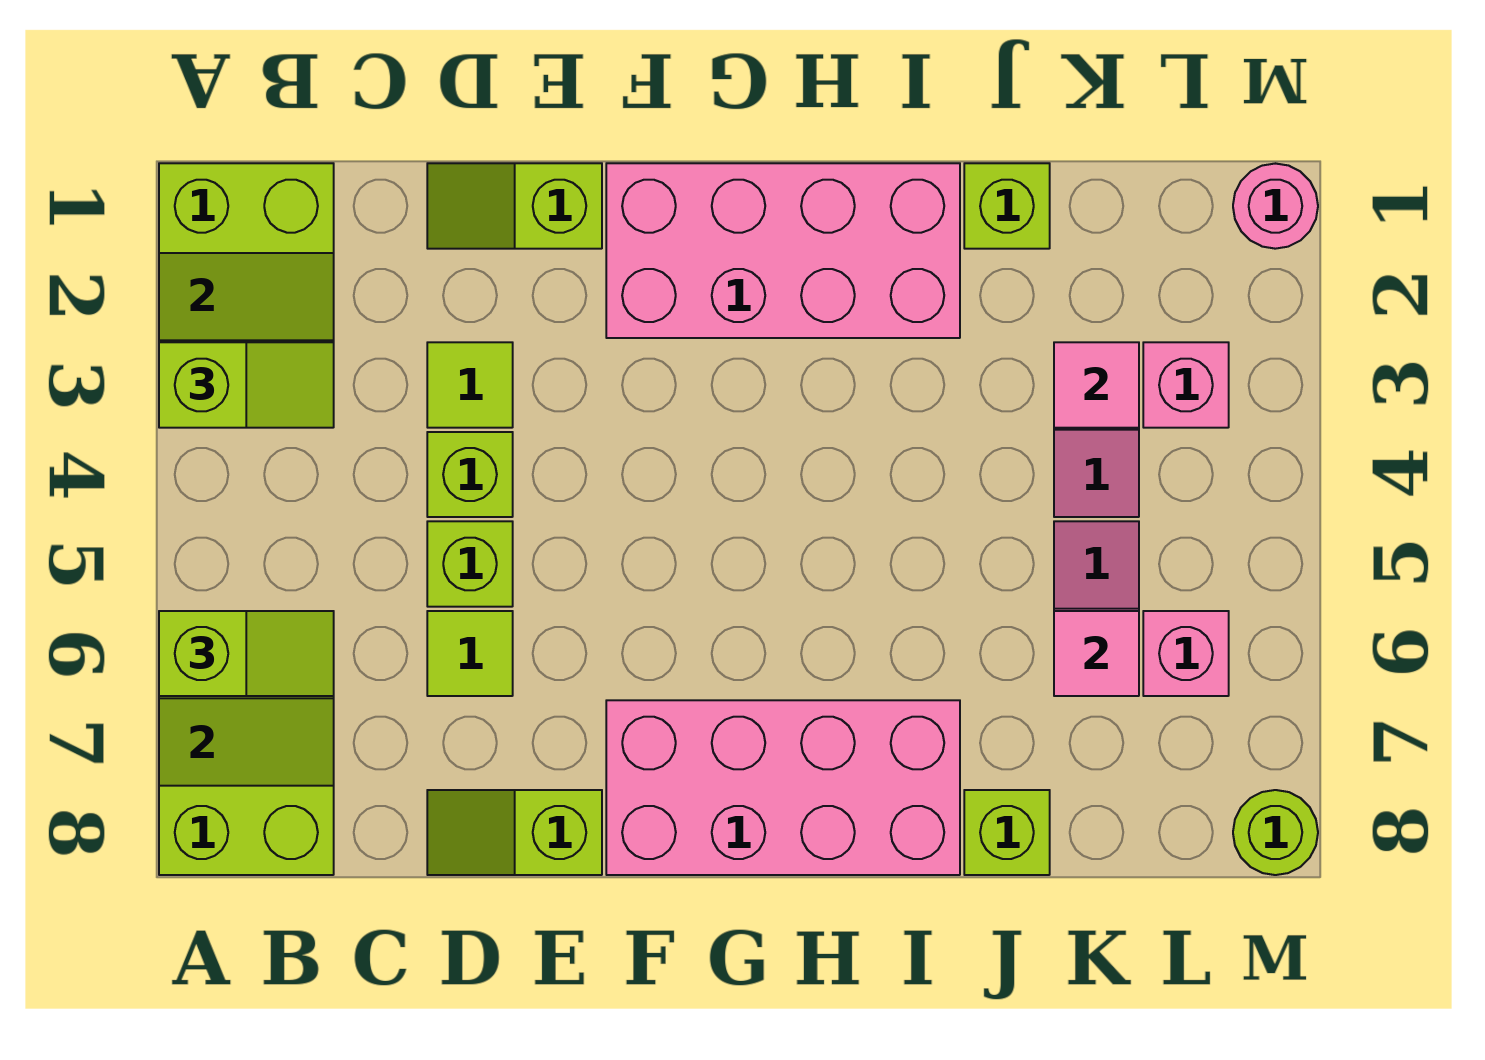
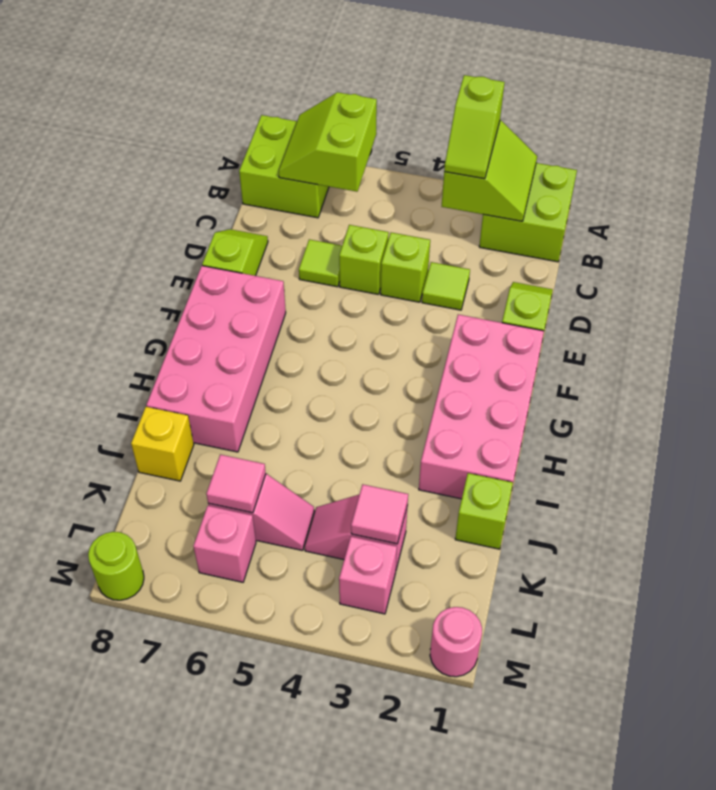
lime slope A6:B6 level 3 top A -> none
lime brick J8 level 1 -> yellow brick J8 level 1

